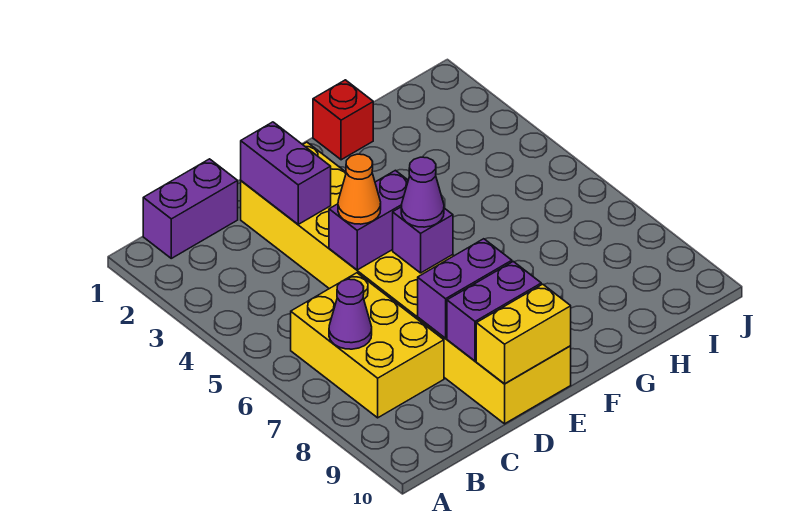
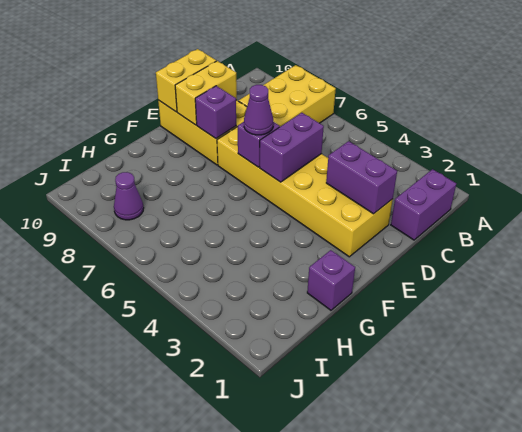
yellow brick B6:C8 level 1 -> yellow brick A7:C8 level 1
purple cone B7 level 2 -> purple cone I8 level 1
orange cone D5 level 3 -> none
purple brick D8:E8 level 2 -> purple brick E8 level 2
purple brick D9:E9 level 2 -> yellow brick D9:E9 level 2
red brick G1 level 1 -> purple brick G1 level 1

